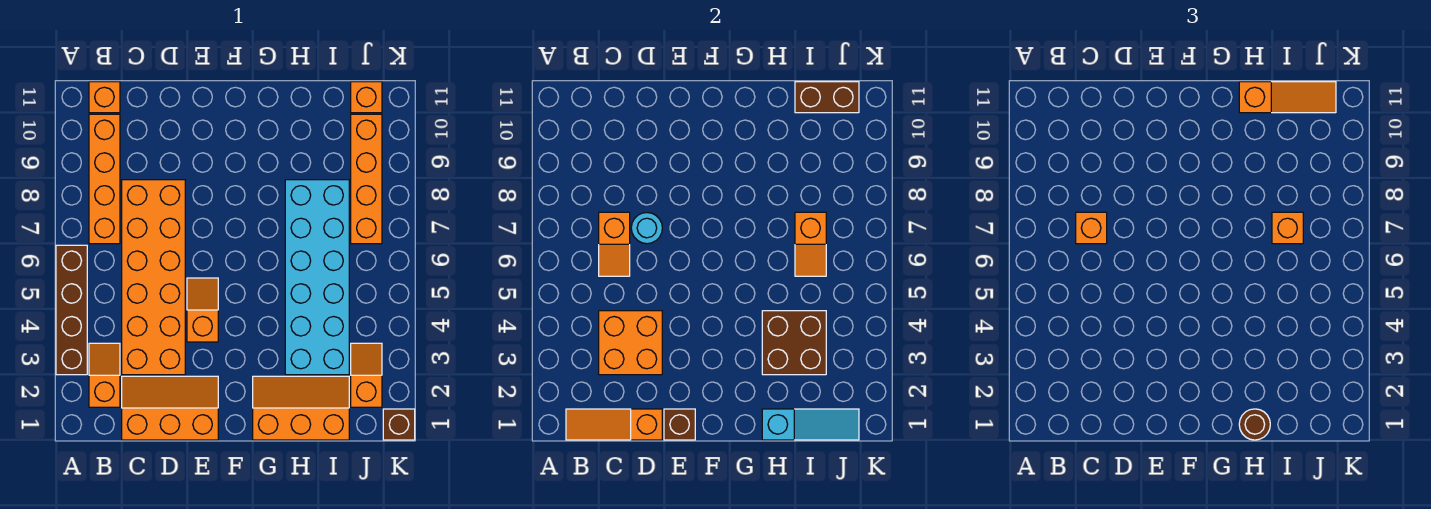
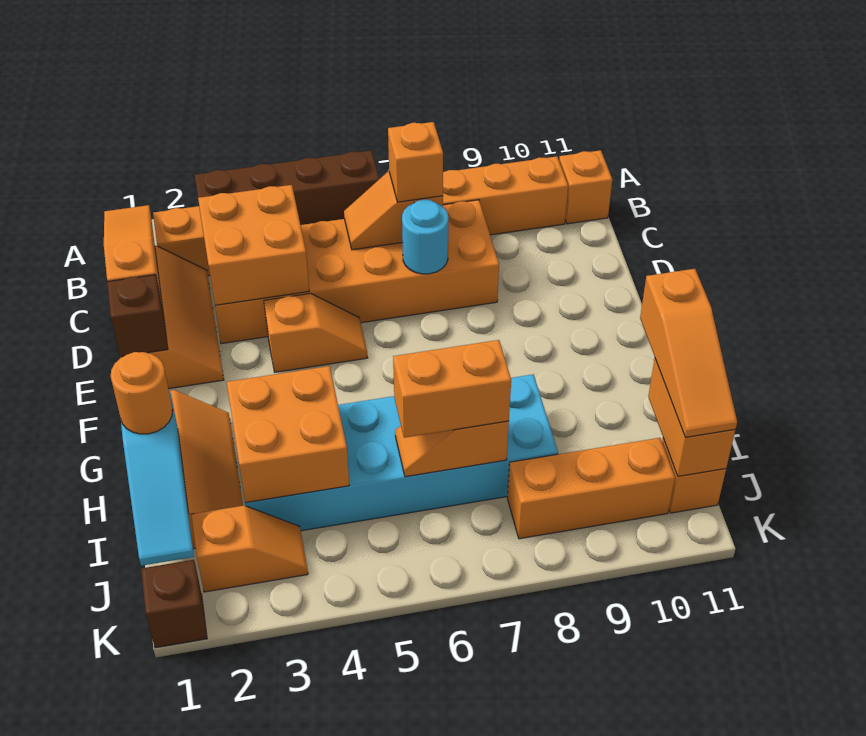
brown round brick H1 level 3 -> orange round brick H1 level 3
brown brick H3:I4 level 2 -> orange brick H3:I4 level 2
orange brick I7 level 3 -> orange brick I6:I7 level 3
brown brick I11:J11 level 2 -> orange brick I11:J11 level 2
orange brick J7:J10 level 1 -> orange brick J8:J10 level 1

